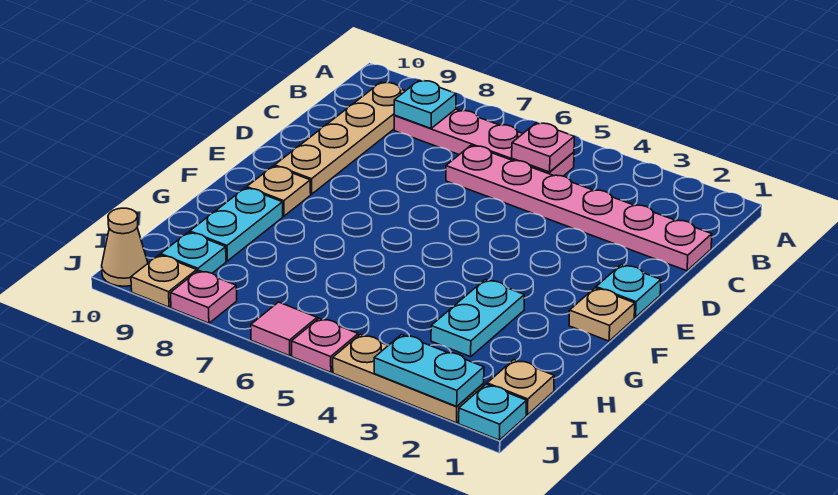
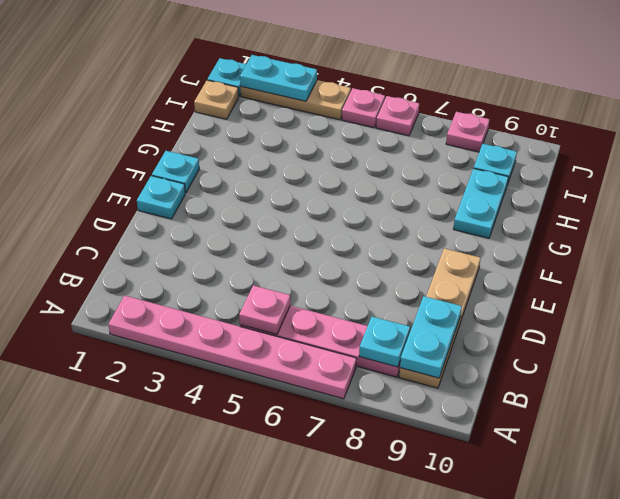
pink plate C1:C6 level 1 -> pink plate A2:A7 level 1
tan plate F1 level 1 -> cyan plate F1 level 1
tan plate F9 level 1 -> none
cyan plate G3:H3 level 1 -> cyan plate B9:C9 level 2
pink tile J6 level 1 -> pink plate J6 level 1
tan plate J9 level 1 -> none
tan cone J10 level 1 -> none

